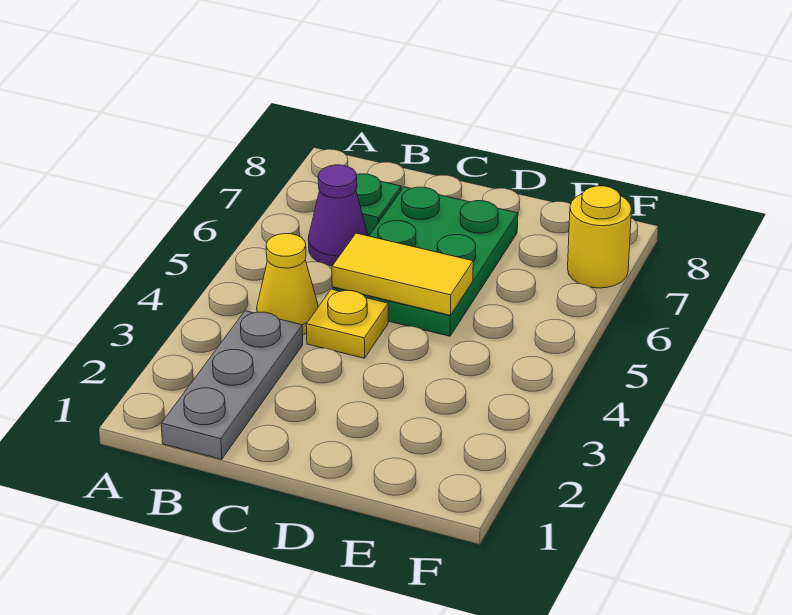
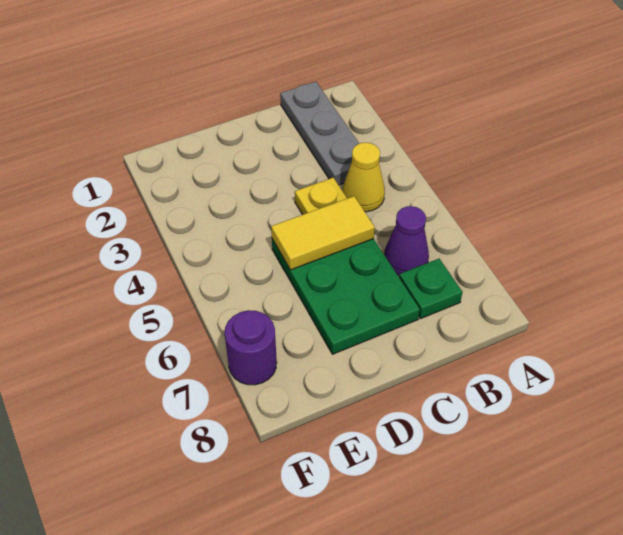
yellow round brick F7 level 1 -> purple round brick F7 level 1

